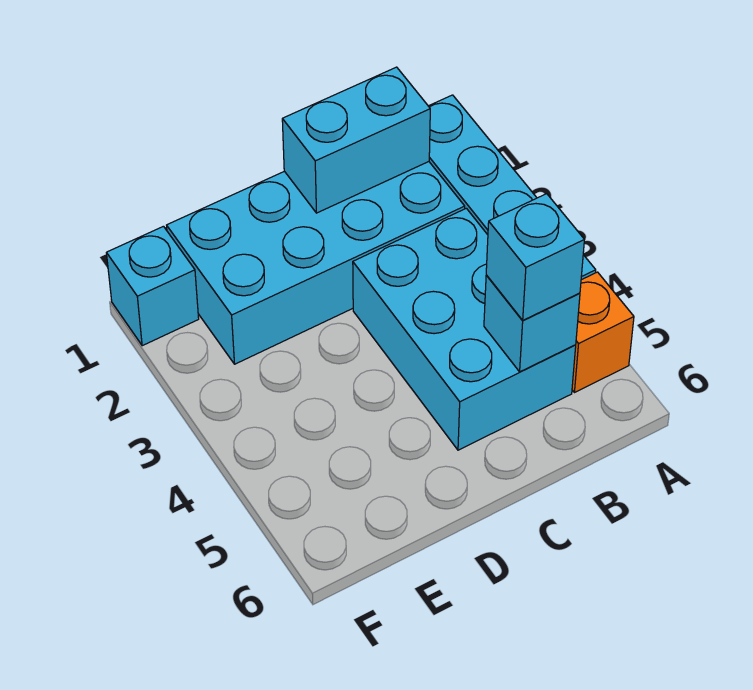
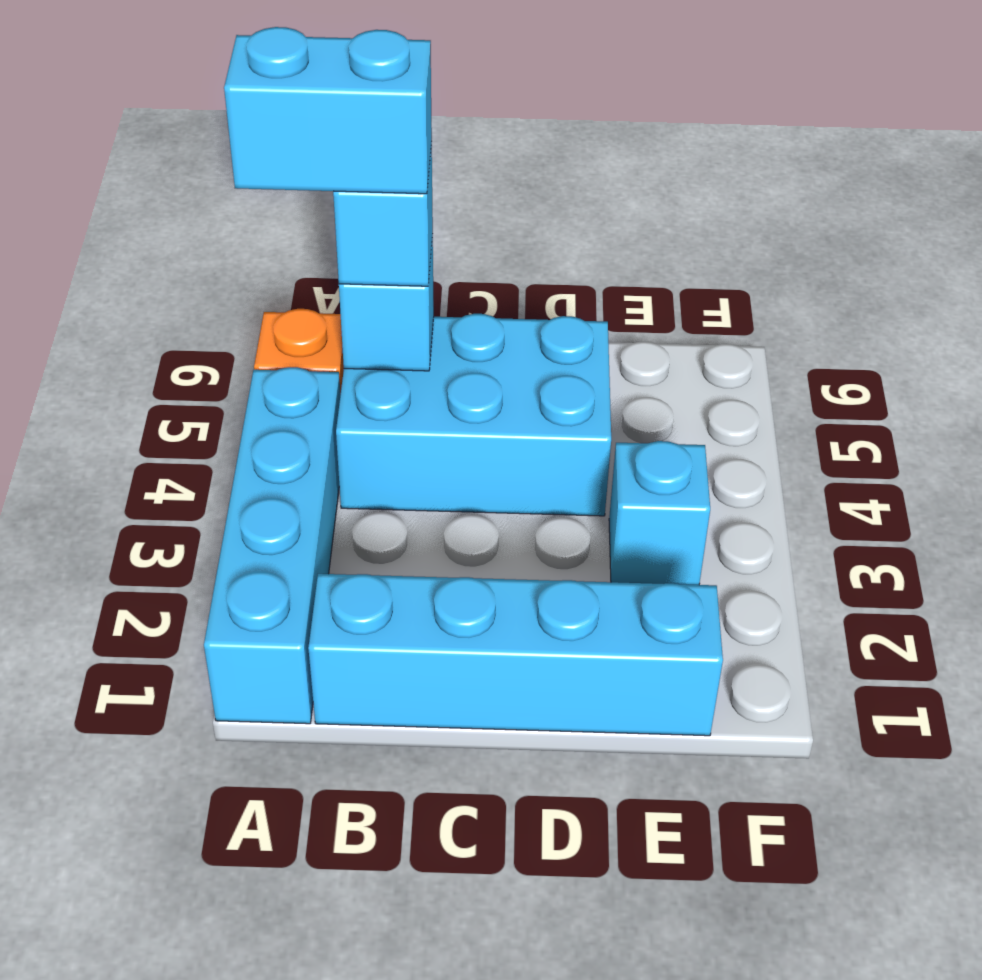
cyan brick B1:E2 level 1 -> cyan brick B1:E1 level 1
cyan brick B1:C1 level 2 -> cyan brick A5:B5 level 4
cyan brick B3:C5 level 1 -> cyan brick B4:D5 level 1
cyan brick F1 level 1 -> cyan brick E3 level 1

